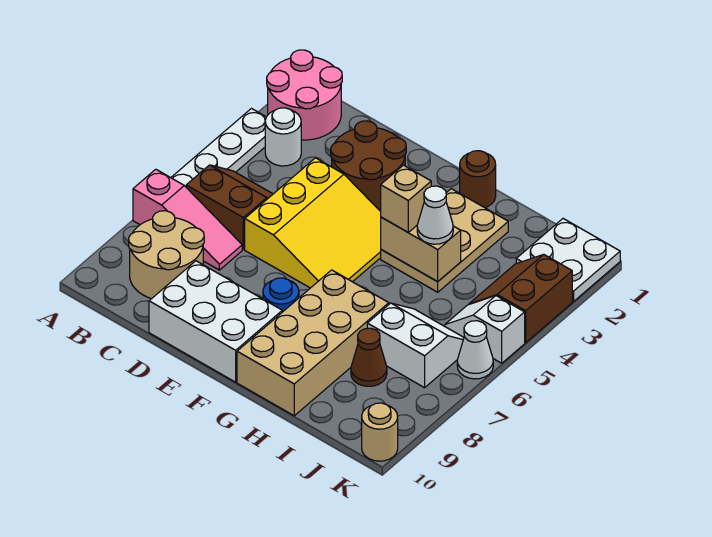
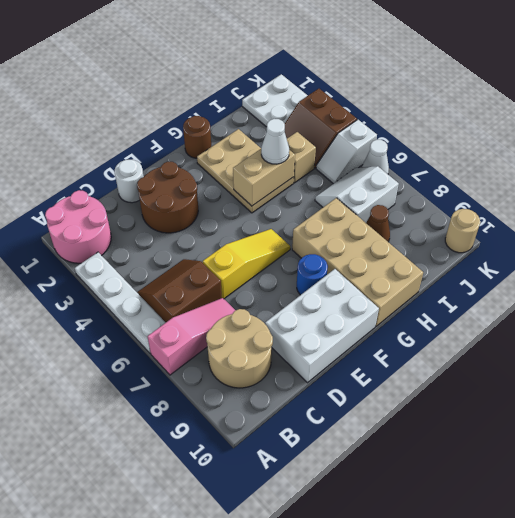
white round brick B3 level 1 -> white round brick D1 level 1
yellow slope D4:F6 level 1 top D -> yellow slope D6:F6 level 1 top D
tan brick G4 level 3 -> tan brick I4 level 1

